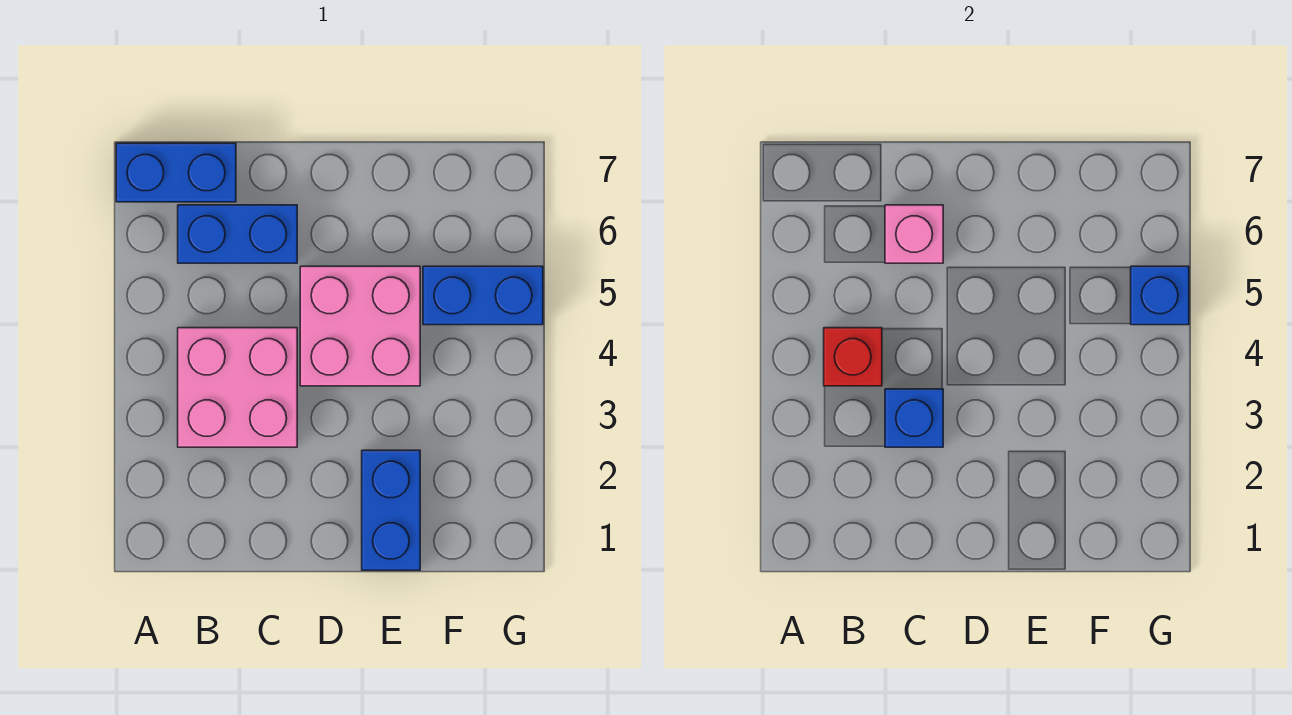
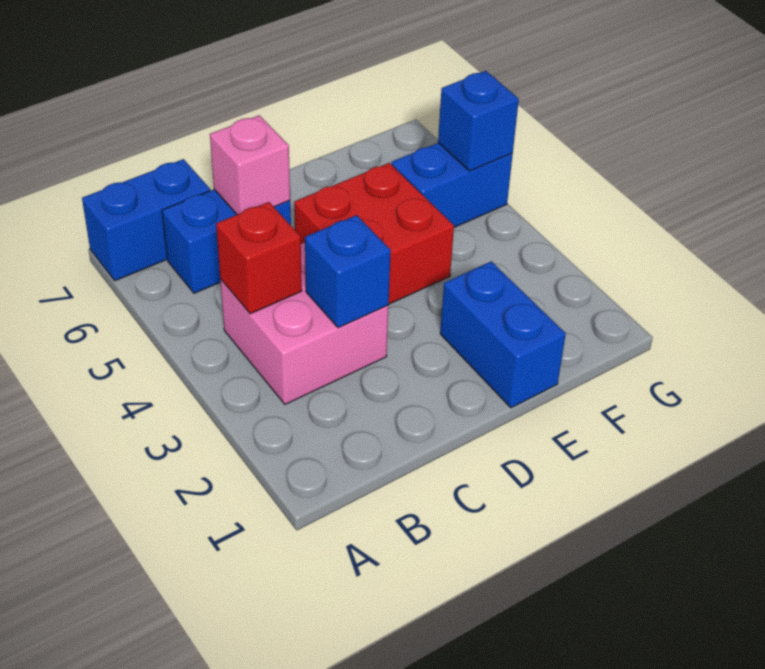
pink brick D4:E5 level 1 -> red brick D4:E5 level 1

